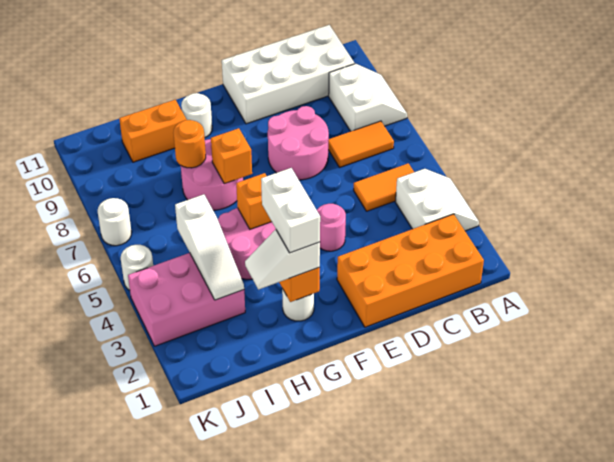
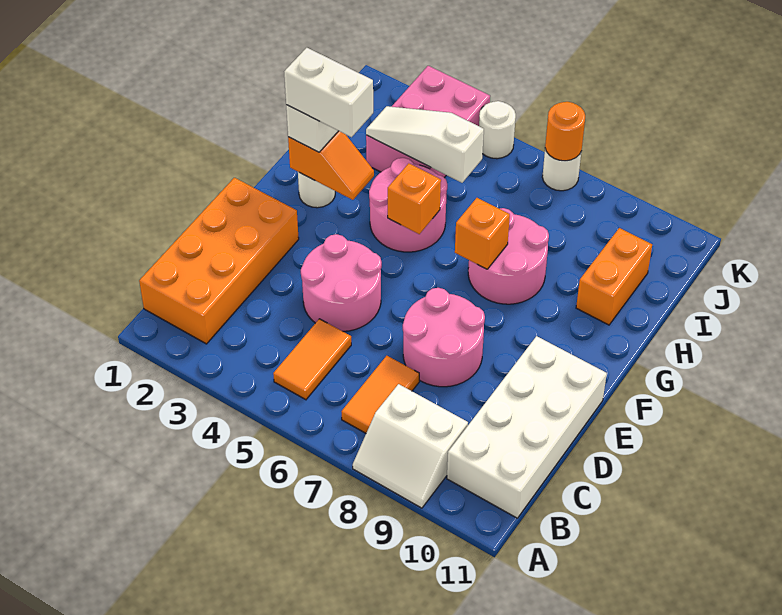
white slope A3:B4 level 1 top B -> none
pink round brick E4 level 1 -> pink round brick D4:E5 level 1
white round brick G10 level 1 -> none
orange round brick H8 level 2 -> orange round brick K7 level 2

